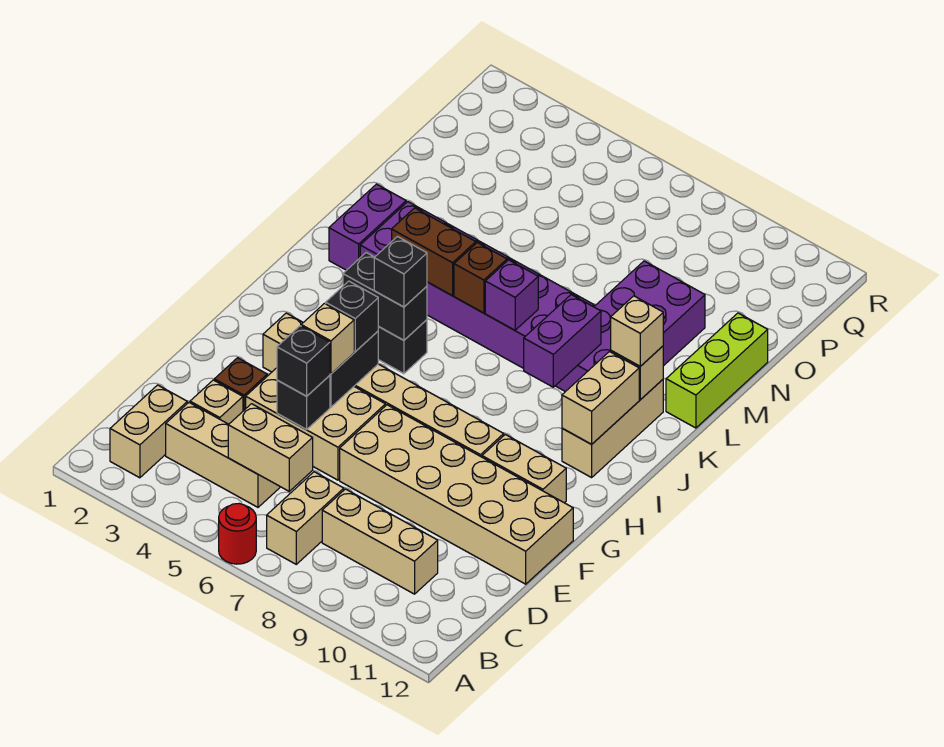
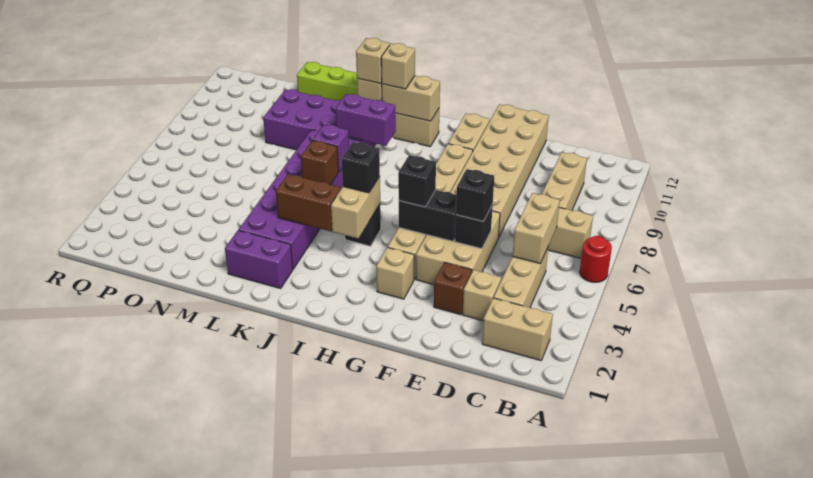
tan brick F5 level 3 -> tan brick J11 level 3
black brick I4:I5 level 2 -> tan brick I4:I5 level 2
brown brick K4:K5 level 2 -> brown brick J4:K4 level 2

